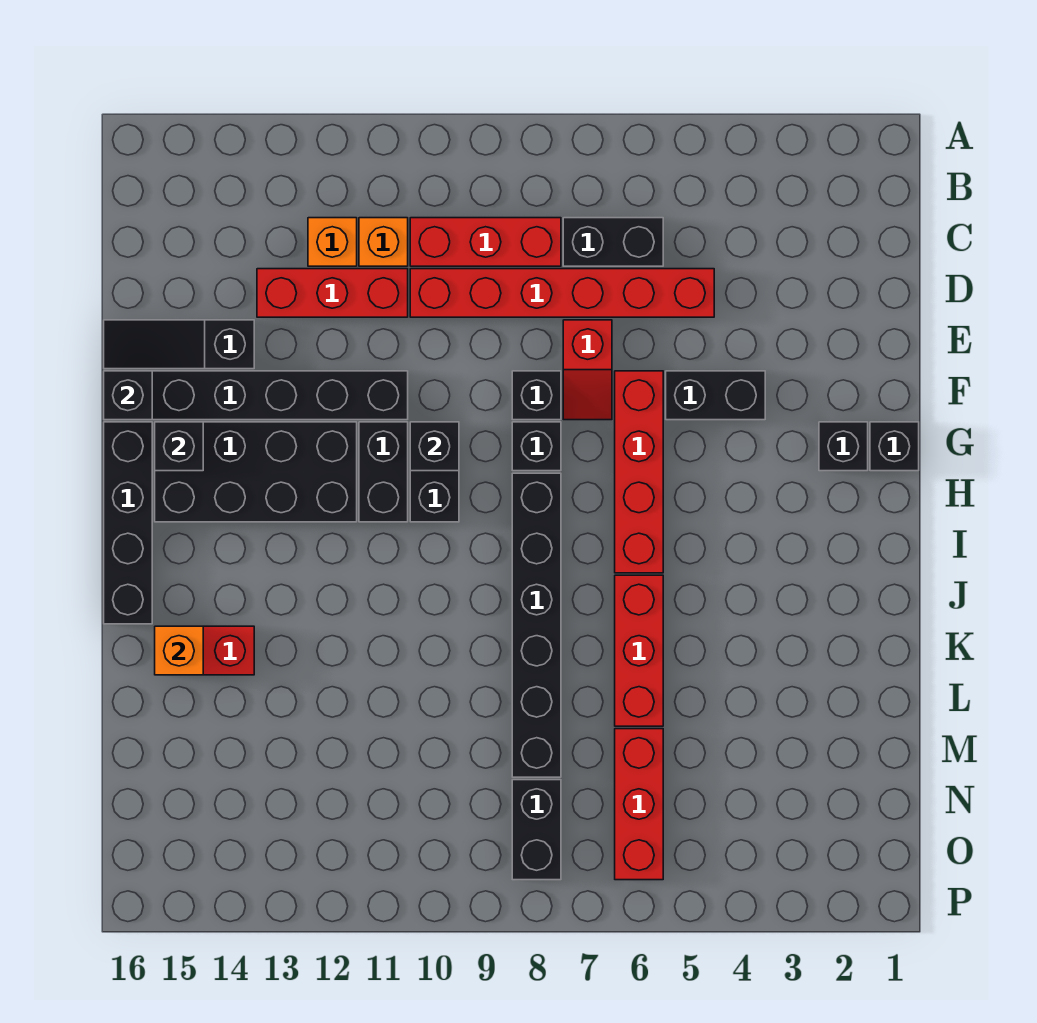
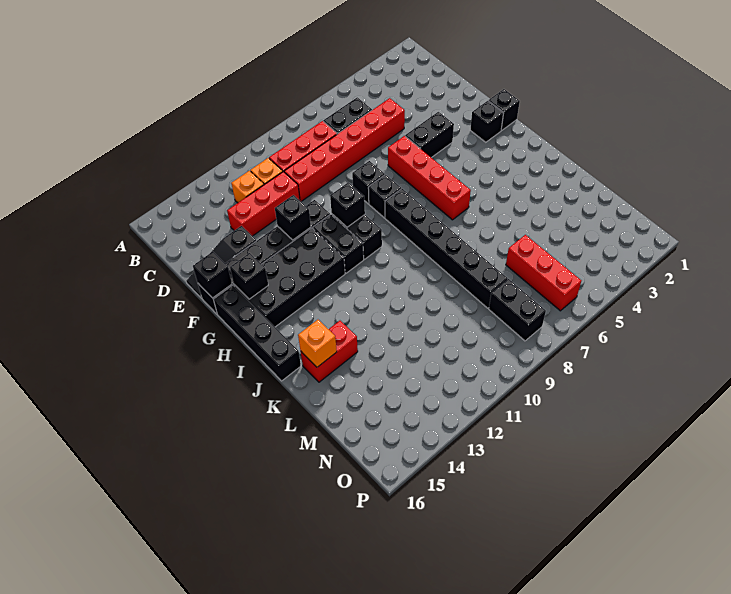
red slope E7:F7 level 1 top E -> none
none -> black brick F12 level 2
red brick J6:L6 level 1 -> none

